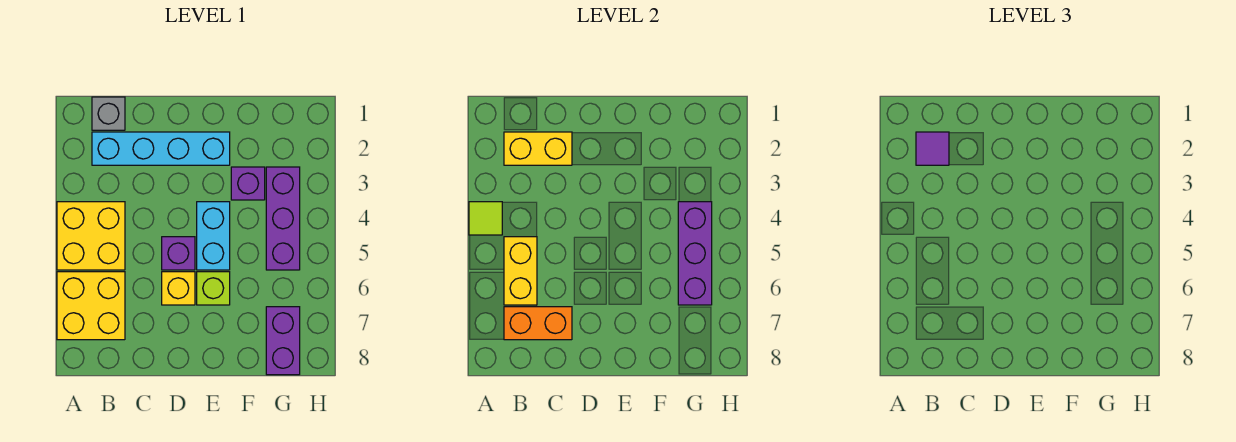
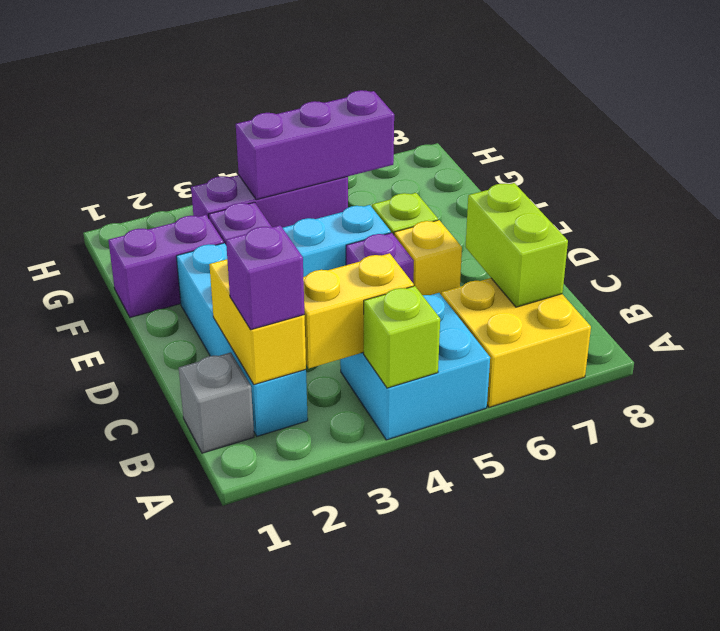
yellow brick A4:B5 level 1 -> cyan brick A4:B5 level 1
lime tile A4 level 2 -> lime brick A4 level 2
purple tile B2 level 3 -> purple brick B2 level 3
yellow brick B5:B6 level 2 -> yellow brick B3:B4 level 2
orange brick B7:C7 level 2 -> lime brick B7:C7 level 2
purple brick G7:G8 level 1 -> purple brick F1:F2 level 1

